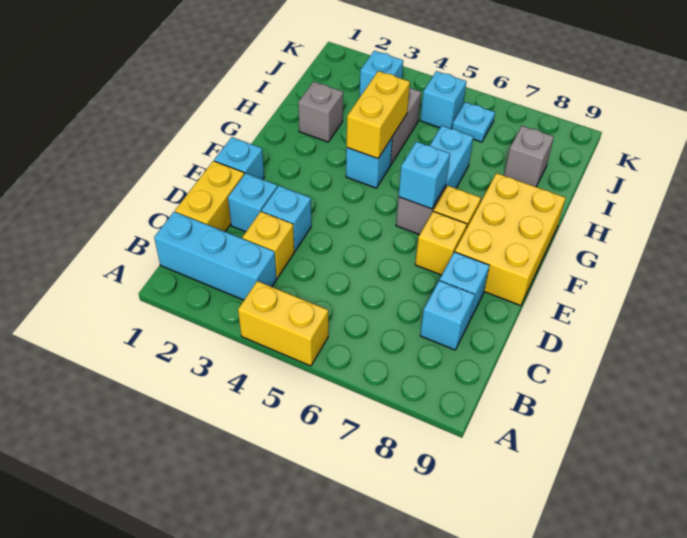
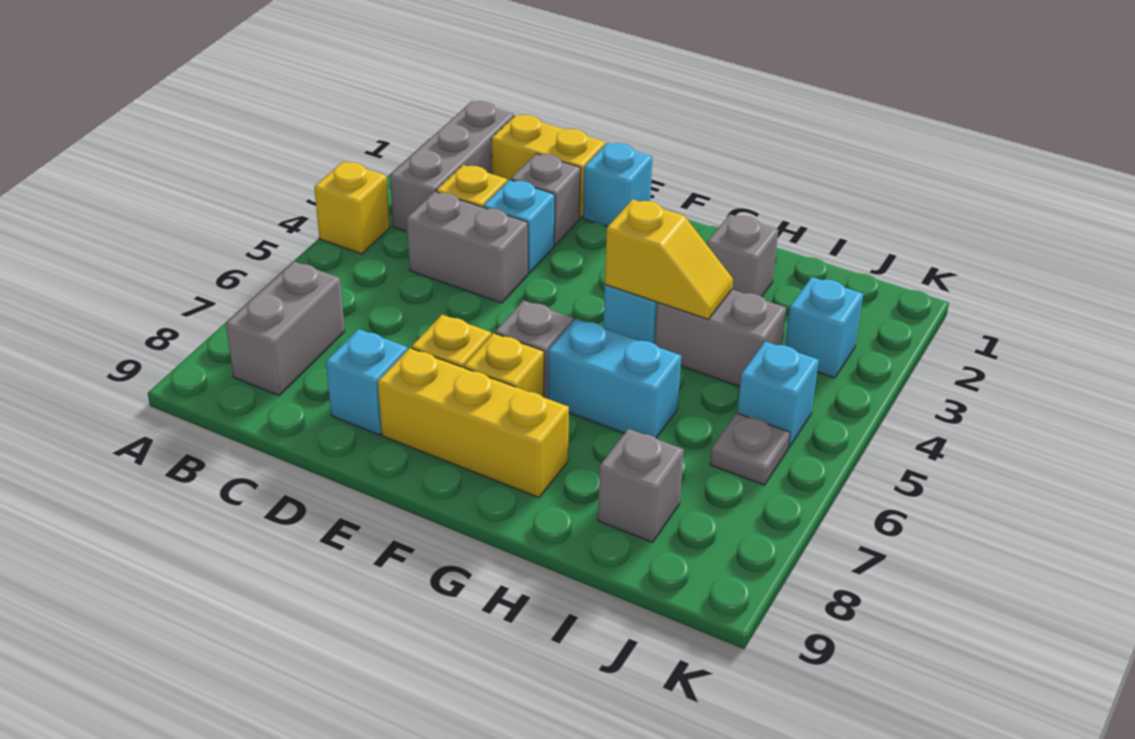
yellow brick A4:A5 level 1 -> yellow brick A4 level 1
cyan brick B1:B3 level 1 -> grey brick B1:B3 level 1
none -> grey brick B7:B8 level 1
none -> grey brick C4:D4 level 1
cyan brick C8 level 1 -> none
cyan brick D2 level 1 -> grey brick D2 level 1
yellow brick E8:G9 level 1 -> yellow brick E8:G8 level 1
cyan brick F6 level 2 -> none
yellow brick G4:H4 level 2 -> yellow slope G4:H4 level 2 top G
cyan plate J6 level 1 -> grey plate J6 level 1

